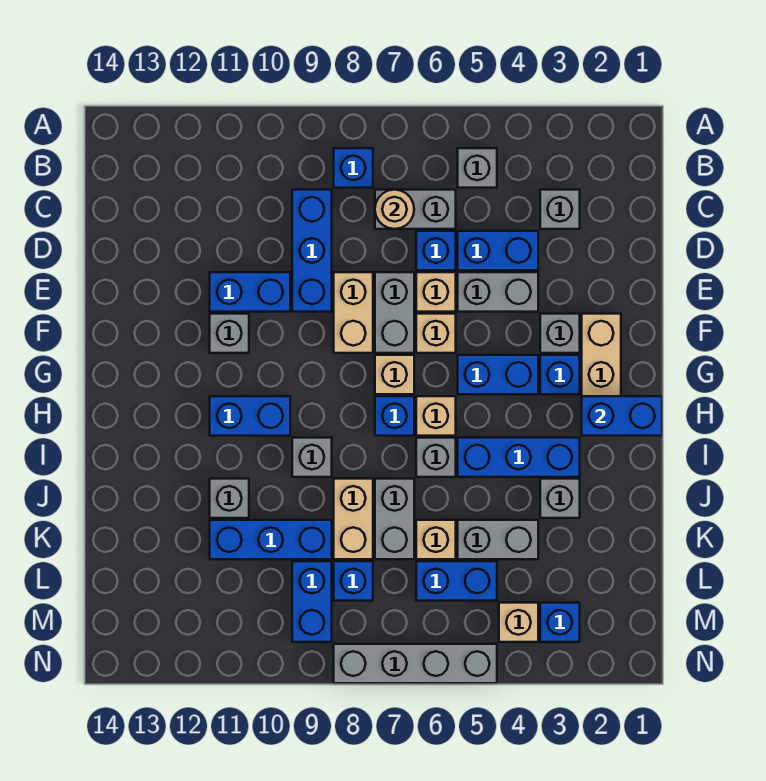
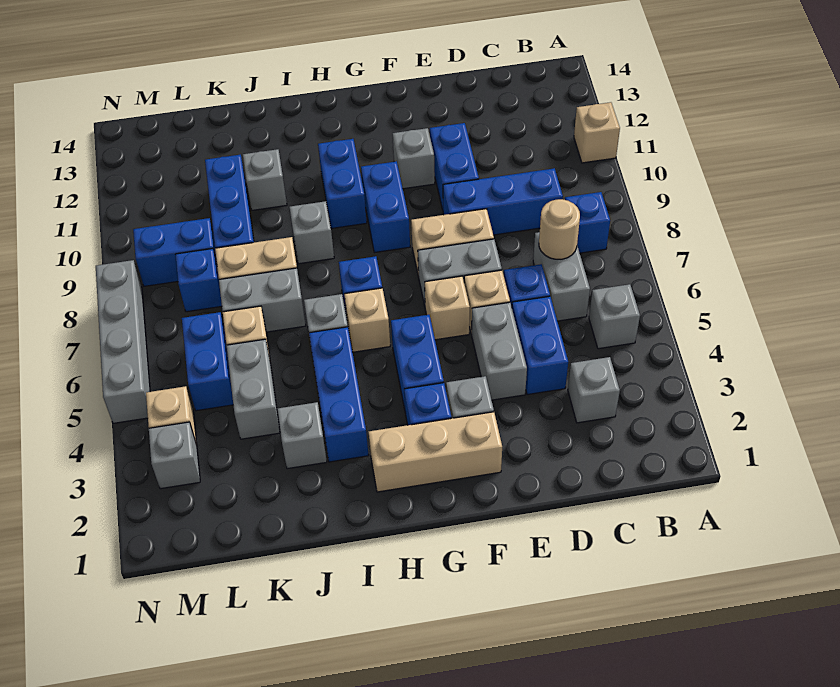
tan brick G7 level 1 -> tan brick A11 level 1
blue brick H1:H2 level 2 -> blue brick G9:G10 level 1
blue brick M3 level 1 -> grey brick M3 level 1

